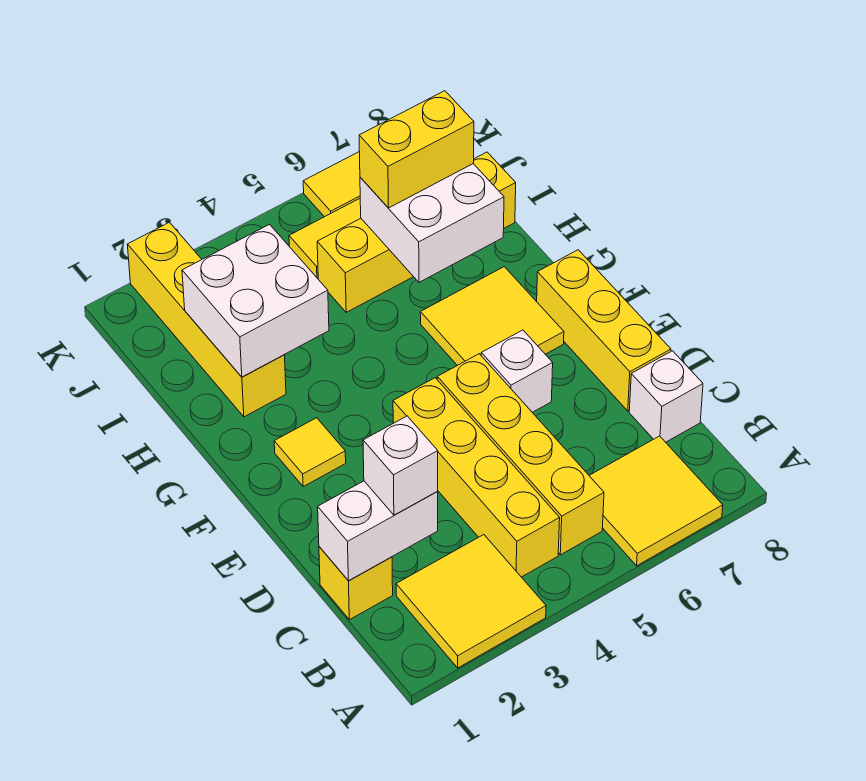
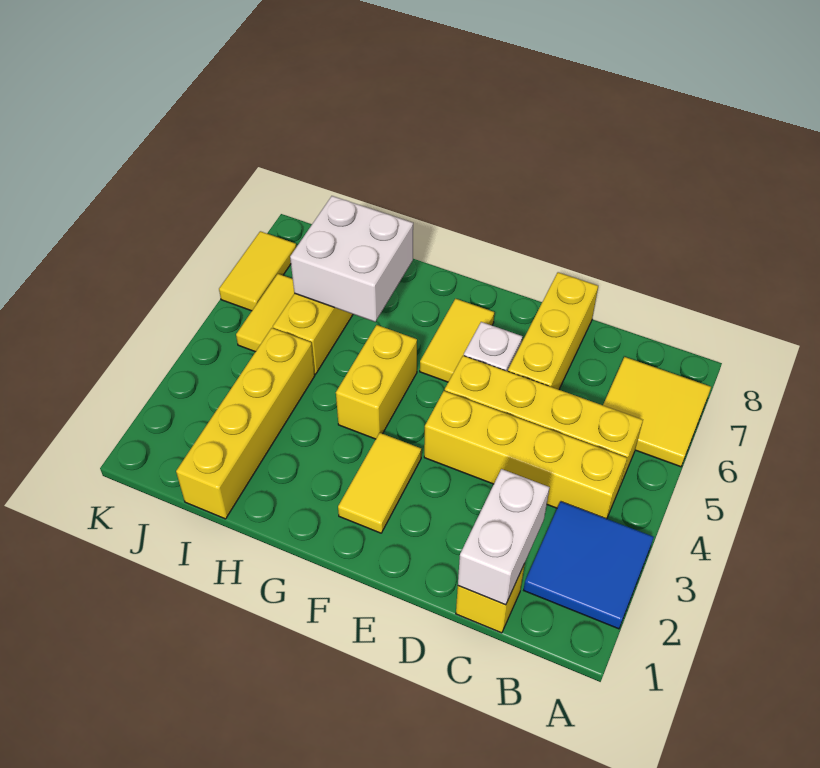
yellow tile A2:B3 level 1 -> blue tile A2:B3 level 1
white brick C2 level 3 -> none
white brick C8 level 1 -> none
yellow brick D8:F8 level 1 -> yellow brick D6:D8 level 1
yellow tile F2 level 1 -> yellow tile F2:F3 level 1
yellow tile F6:G7 level 1 -> yellow tile F6:F7 level 1
yellow brick H2:K2 level 1 -> yellow brick I1:I4 level 1
white brick H2:I3 level 2 -> none
yellow brick I6:I7 level 3 -> yellow brick G4:G5 level 1

